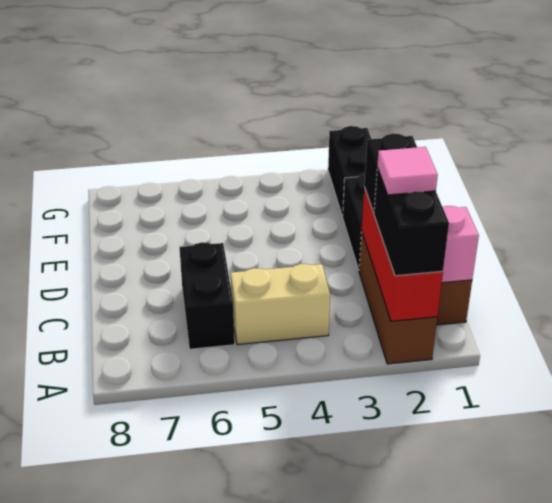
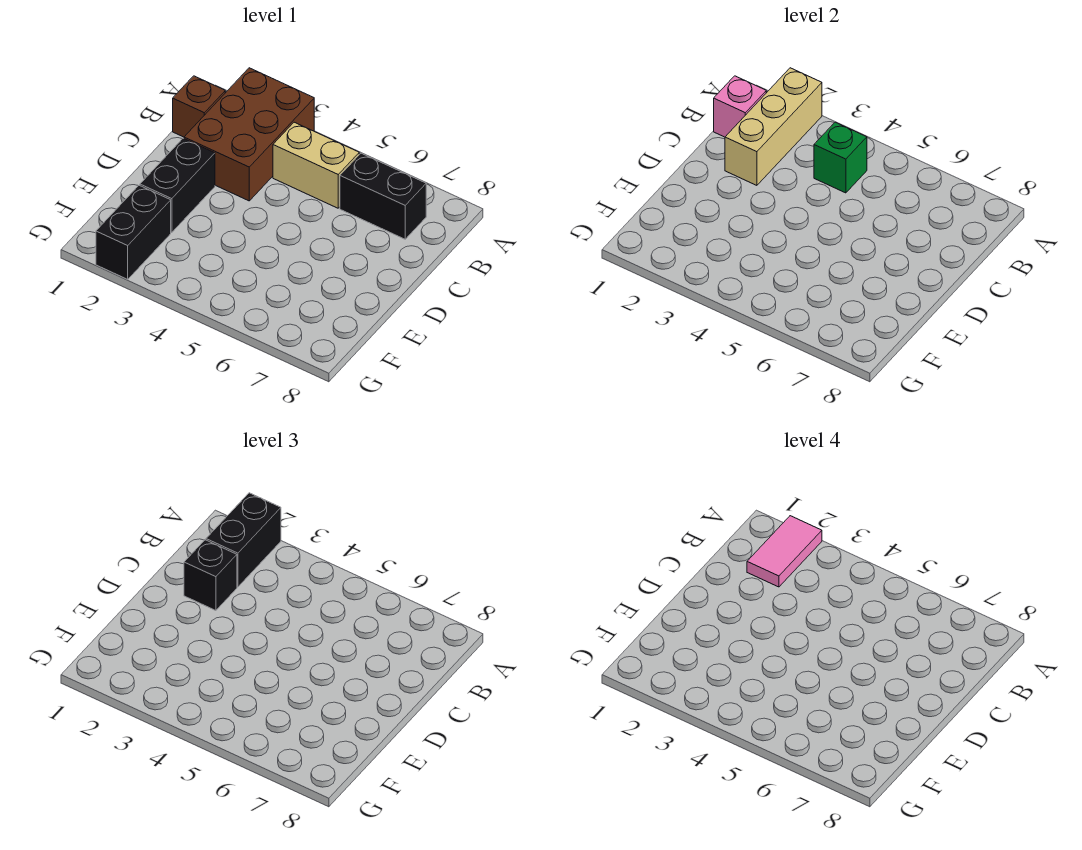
brown brick A2:C2 level 1 -> brown brick A2:C3 level 1
red brick A2:C2 level 2 -> tan brick A2:C2 level 2
pink tile B2 level 4 -> pink tile A2:B2 level 4
none -> green brick B4 level 2
black brick B6:C6 level 1 -> black brick B6:B7 level 1

